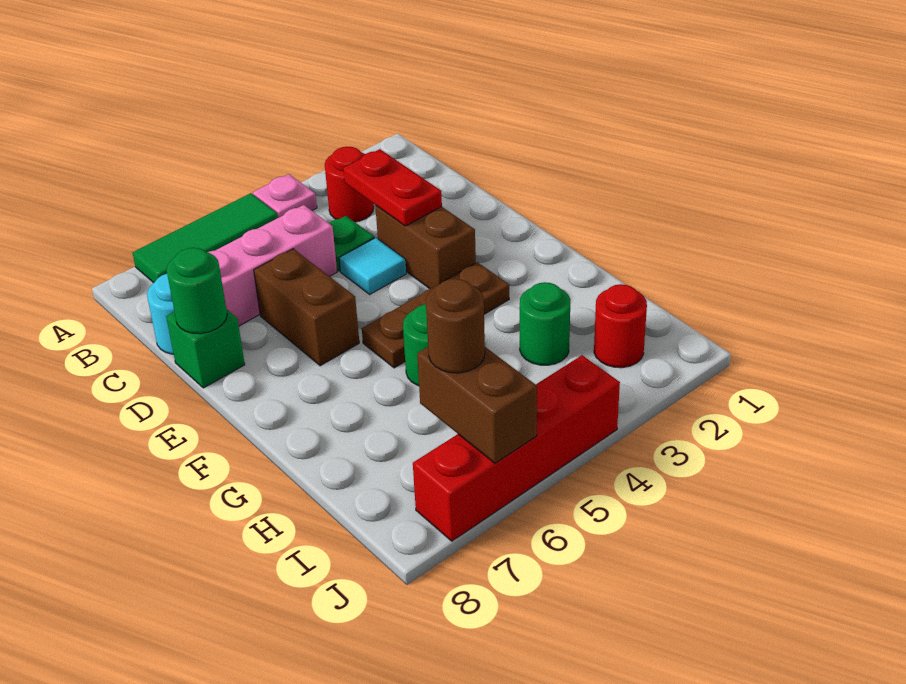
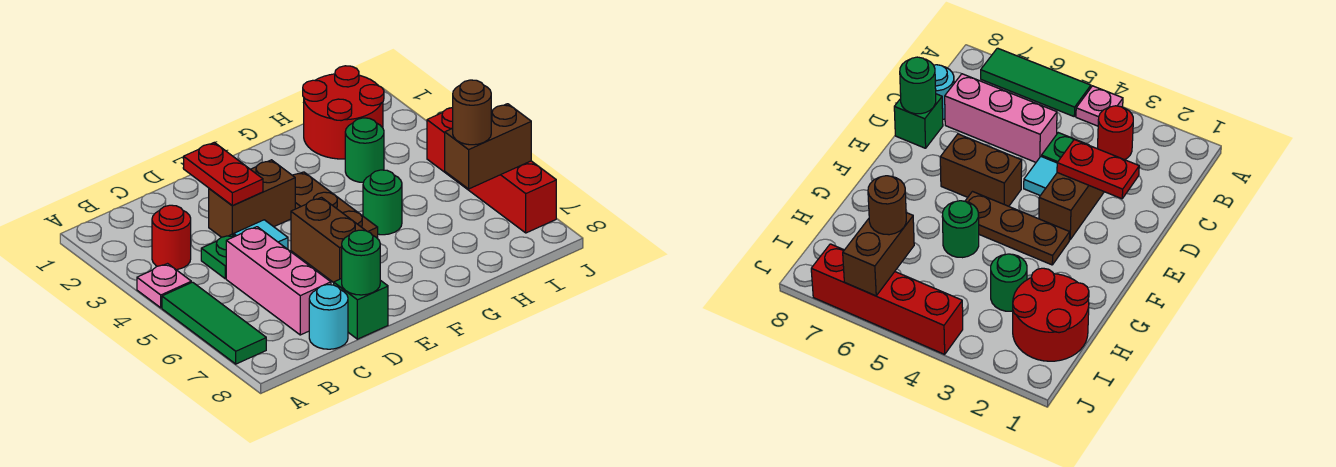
red plate C3:D3 level 2 -> red plate D2:D3 level 2
brown brick D6:E6 level 1 -> brown brick E5:E6 level 1
red round brick I2 level 1 -> red round brick H1:I2 level 1

